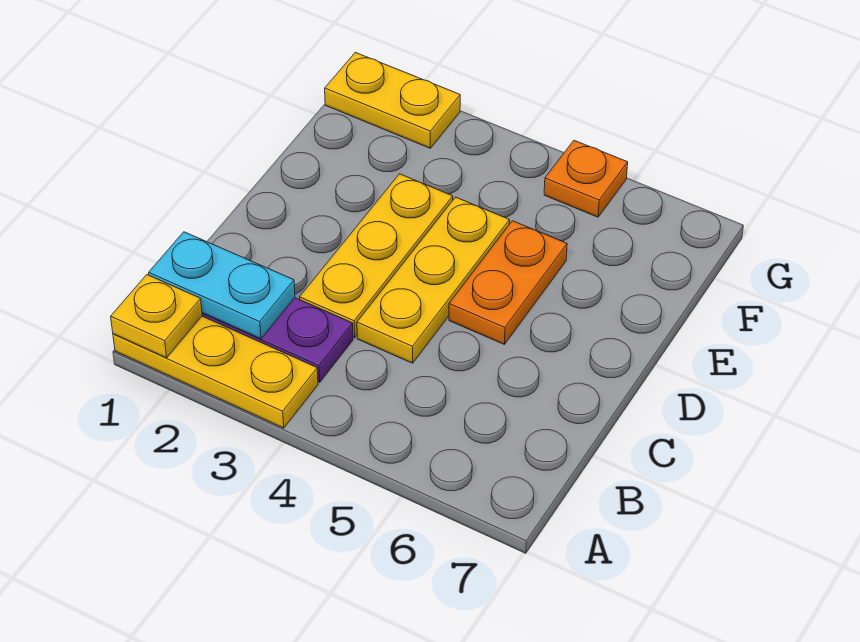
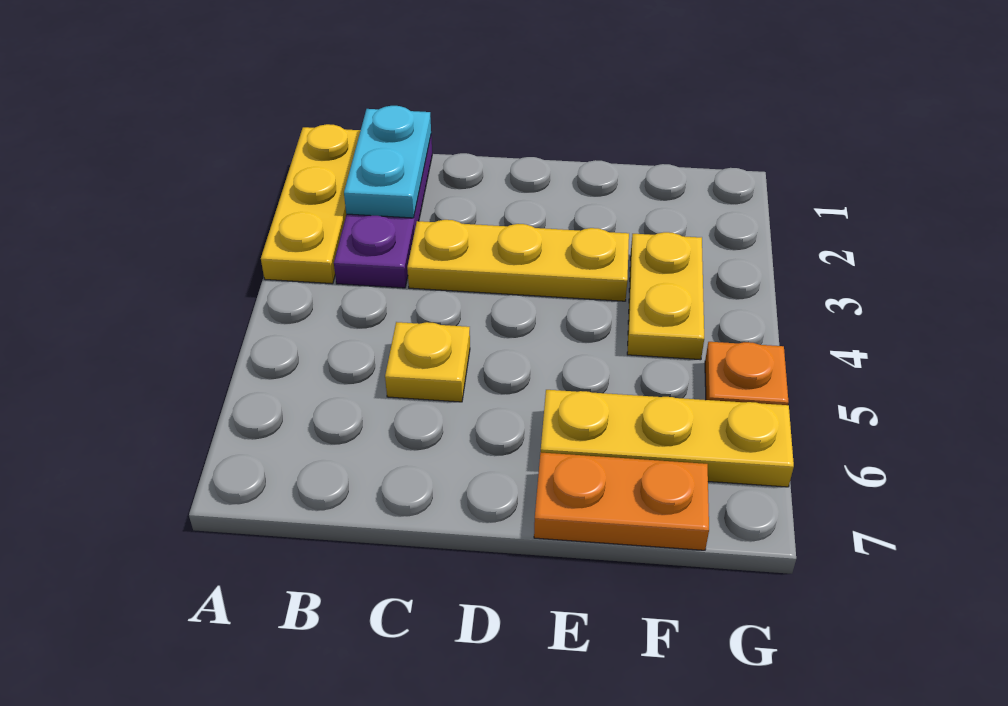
yellow plate A1 level 2 -> yellow plate C5 level 1
yellow plate C4:E4 level 1 -> yellow plate E6:G6 level 1
orange plate D5:E5 level 1 -> orange plate E7:F7 level 1
yellow plate G1:G2 level 1 -> yellow plate F3:F4 level 1

